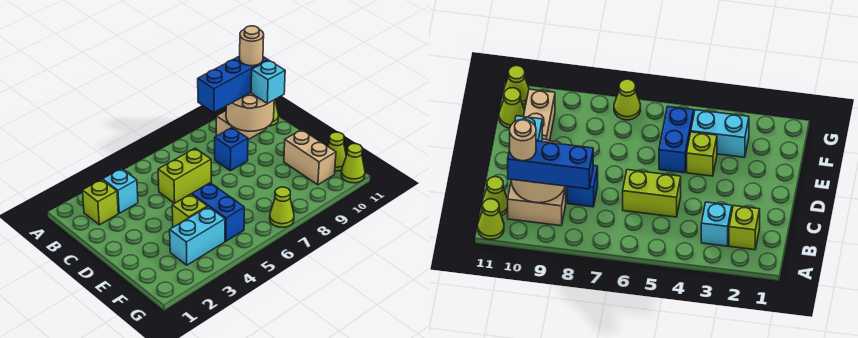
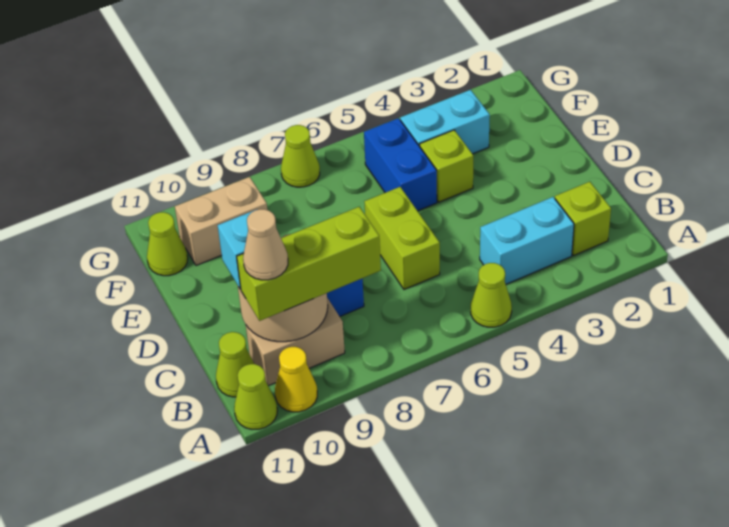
none -> yellow cone A10 level 1
cyan brick B3 level 1 -> cyan brick B3:B4 level 1
blue brick B8:B10 level 3 -> lime brick B8:B10 level 3
tan round brick B10 level 4 -> tan cone B10 level 4
lime brick C5:C6 level 1 -> lime brick C6:D6 level 1
tan brick E10:F10 level 1 -> tan brick F9:F10 level 1
lime cone G11 level 1 -> lime cone A5 level 1

